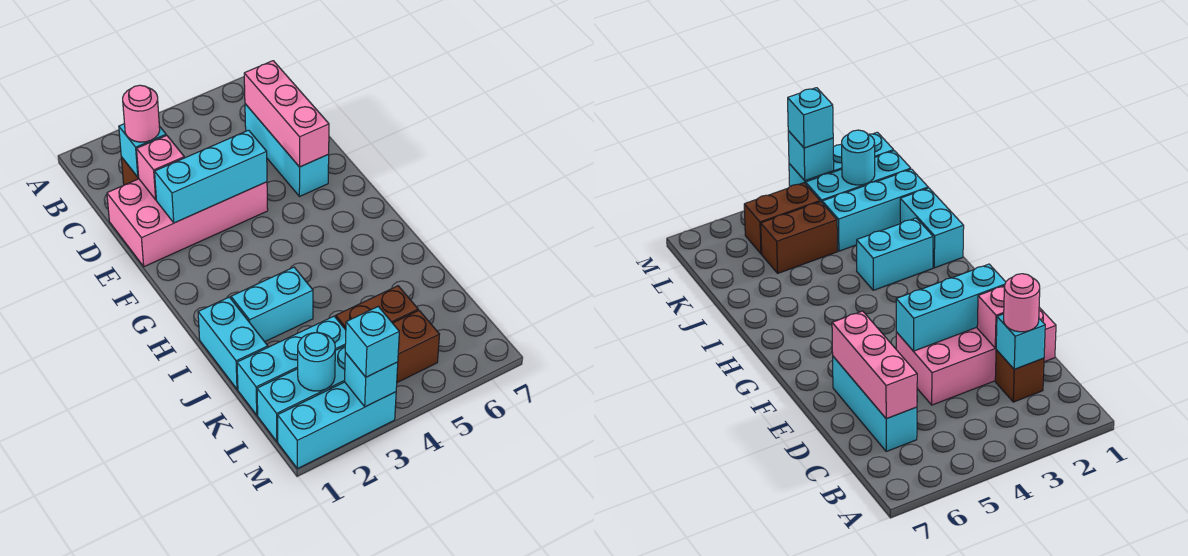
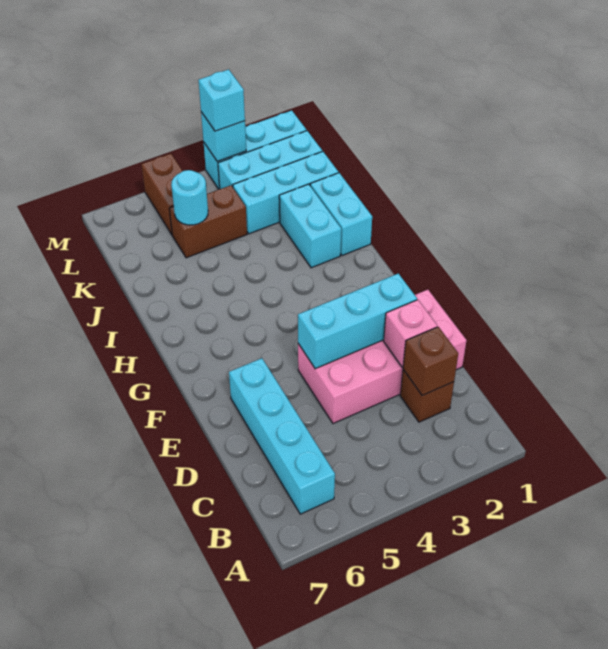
cyan brick C2 level 2 -> brown brick C2 level 2
pink round brick C2 level 3 -> none
cyan brick C6:E6 level 1 -> cyan brick B6:E6 level 1
pink brick C6:E6 level 2 -> none
cyan brick I2:I3 level 1 -> cyan brick I2:J2 level 1
cyan round brick L2 level 2 -> cyan round brick K5 level 2
brown brick L4:L5 level 1 -> brown brick L5:M5 level 1

